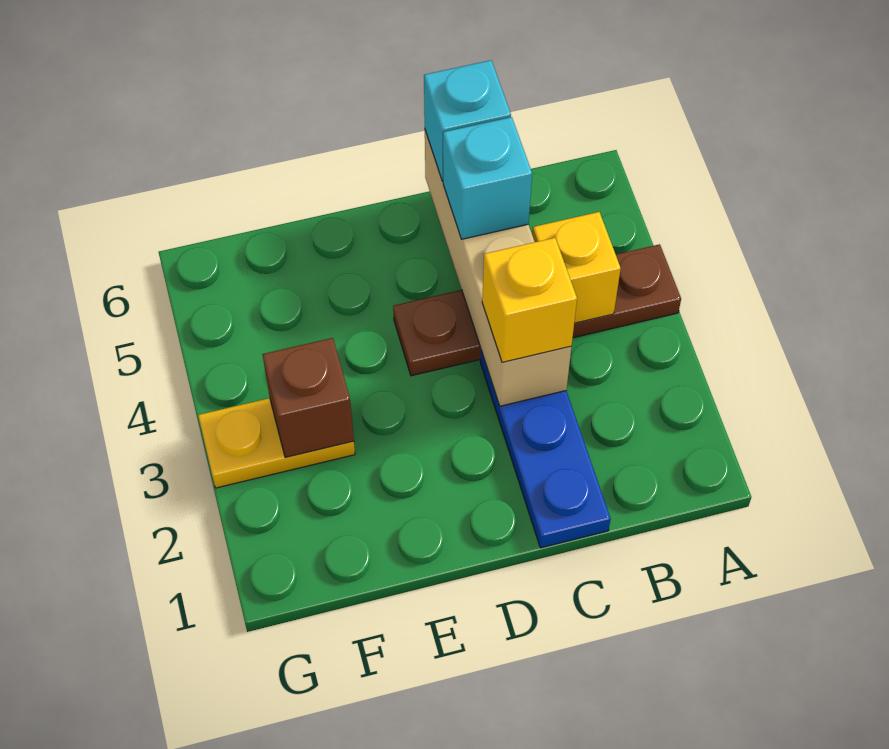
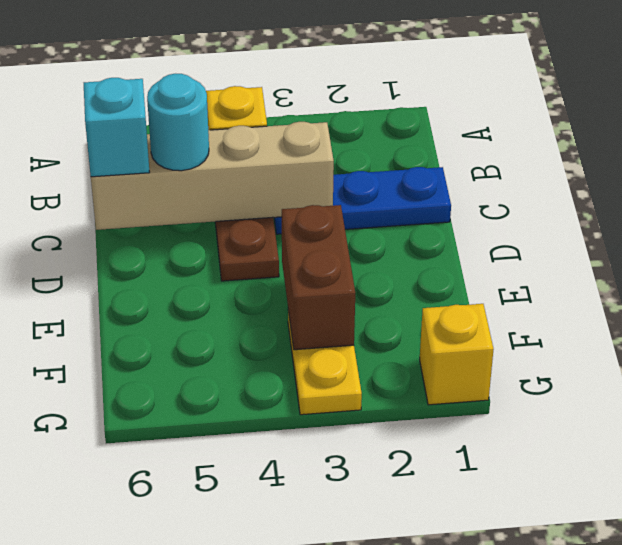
yellow brick C3 level 3 -> yellow brick G1 level 1
cyan brick C5 level 3 -> cyan round brick C5 level 3
brown brick F3 level 2 -> brown brick E3:F3 level 2

